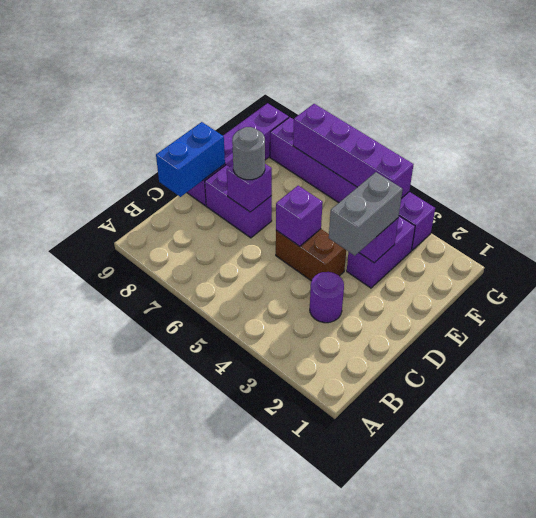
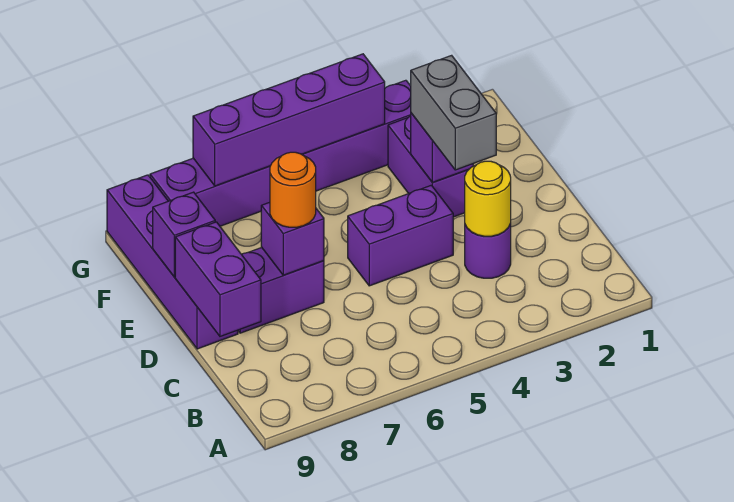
none -> yellow round brick C3 level 2
blue brick C9:D9 level 2 -> purple brick C9:D9 level 2
brown brick D4:D5 level 1 -> purple brick D4:D5 level 1
purple brick D5 level 2 -> purple brick E9 level 2
grey round brick D7 level 3 -> orange round brick D7 level 3

